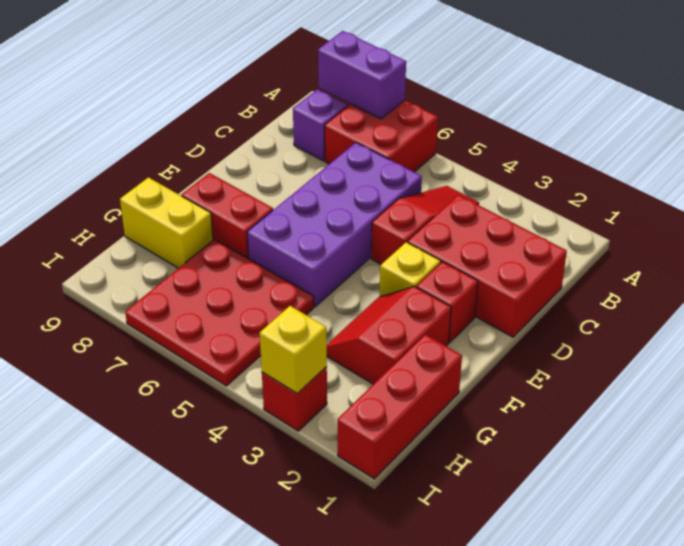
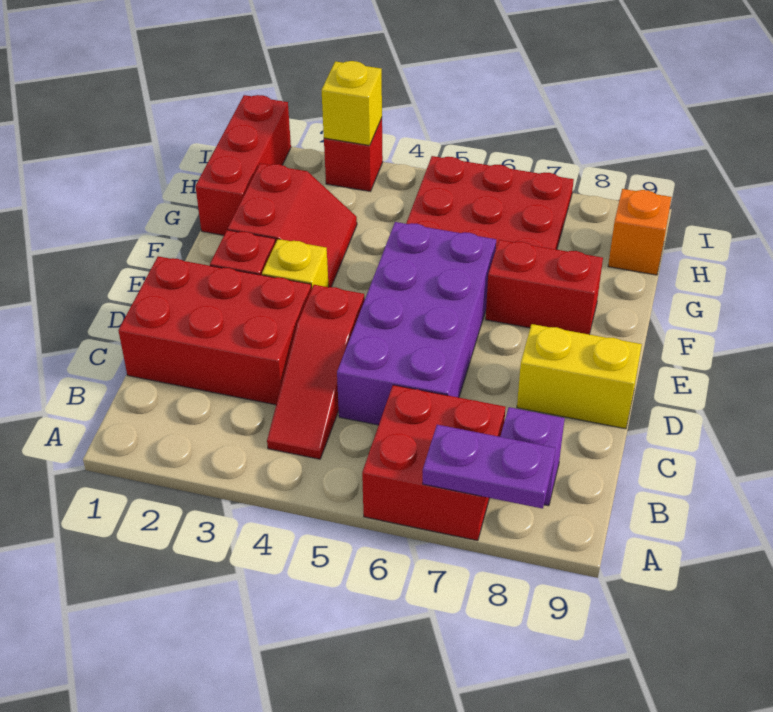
purple brick A7:A8 level 2 -> purple plate A7:A8 level 2
yellow brick G8:G9 level 1 -> yellow brick D8:D9 level 1
none -> orange brick H9 level 1

